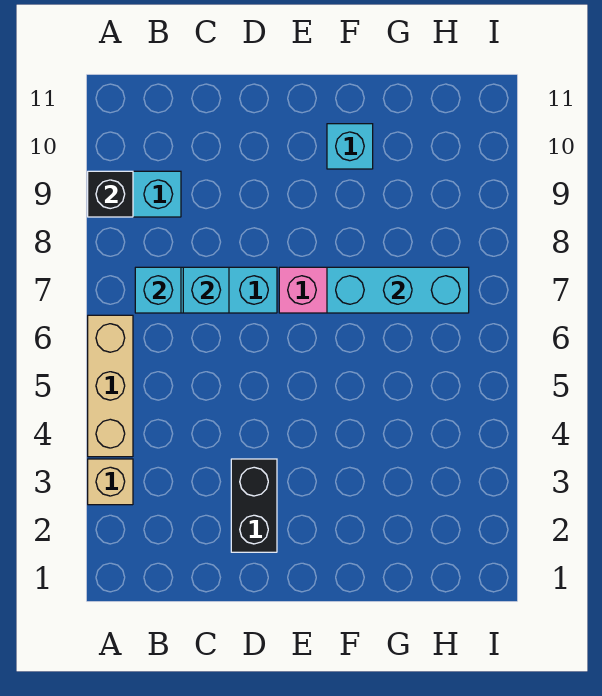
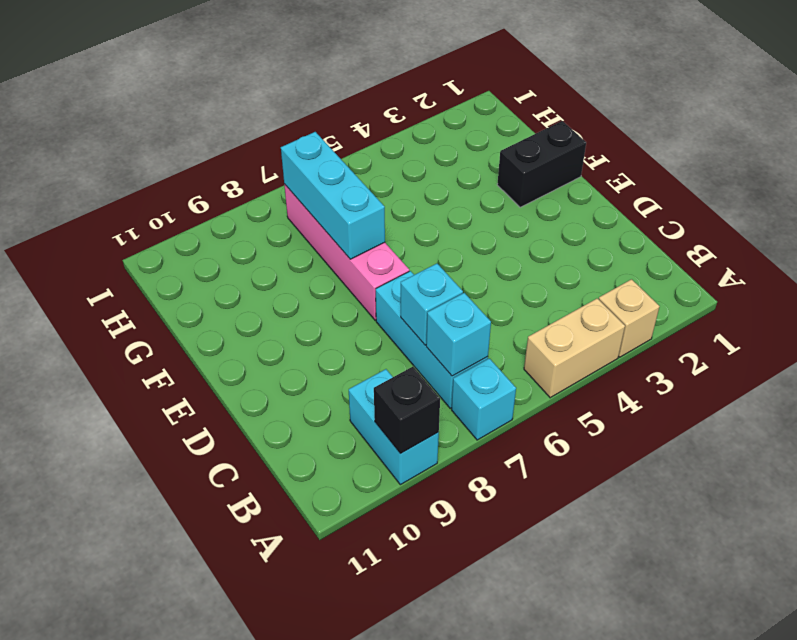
tan brick A4:A6 level 1 -> tan brick A4:A5 level 1
black brick D2:D3 level 1 -> black brick F1:F2 level 1
cyan brick F10 level 1 -> cyan brick A7 level 1

